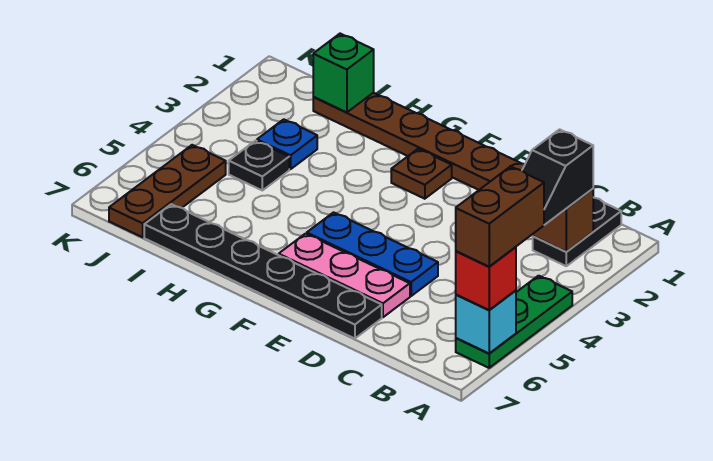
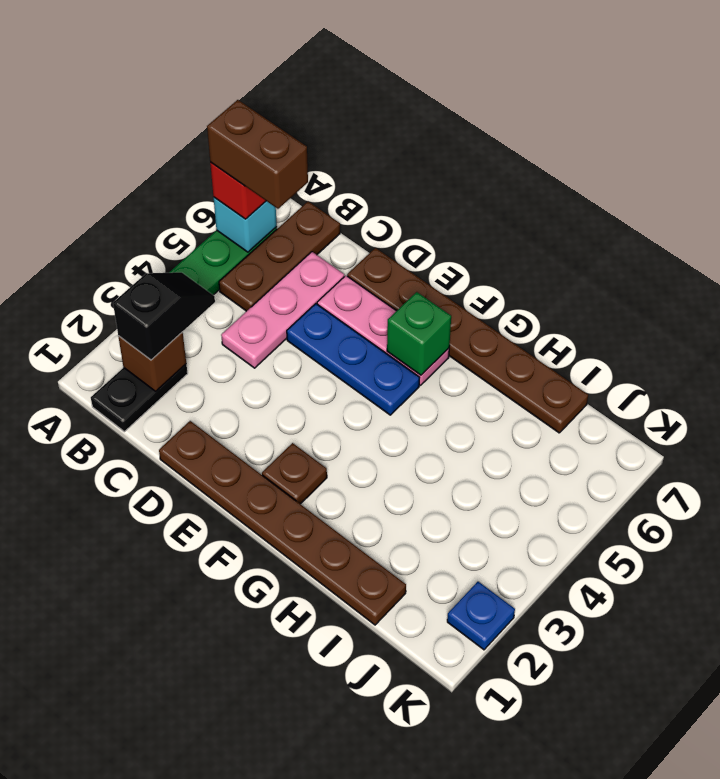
brown brick A5:A6 level 4 -> brown brick A6:B6 level 4
none -> pink plate C4:C6 level 1
black plate D7:I7 level 1 -> brown plate D7:I7 level 1
green brick I1 level 2 -> green brick F6 level 2
blue plate I3 level 1 -> blue plate K2 level 1
black plate I4 level 1 -> none
brown plate J5:J7 level 1 -> brown plate B5:B7 level 1

